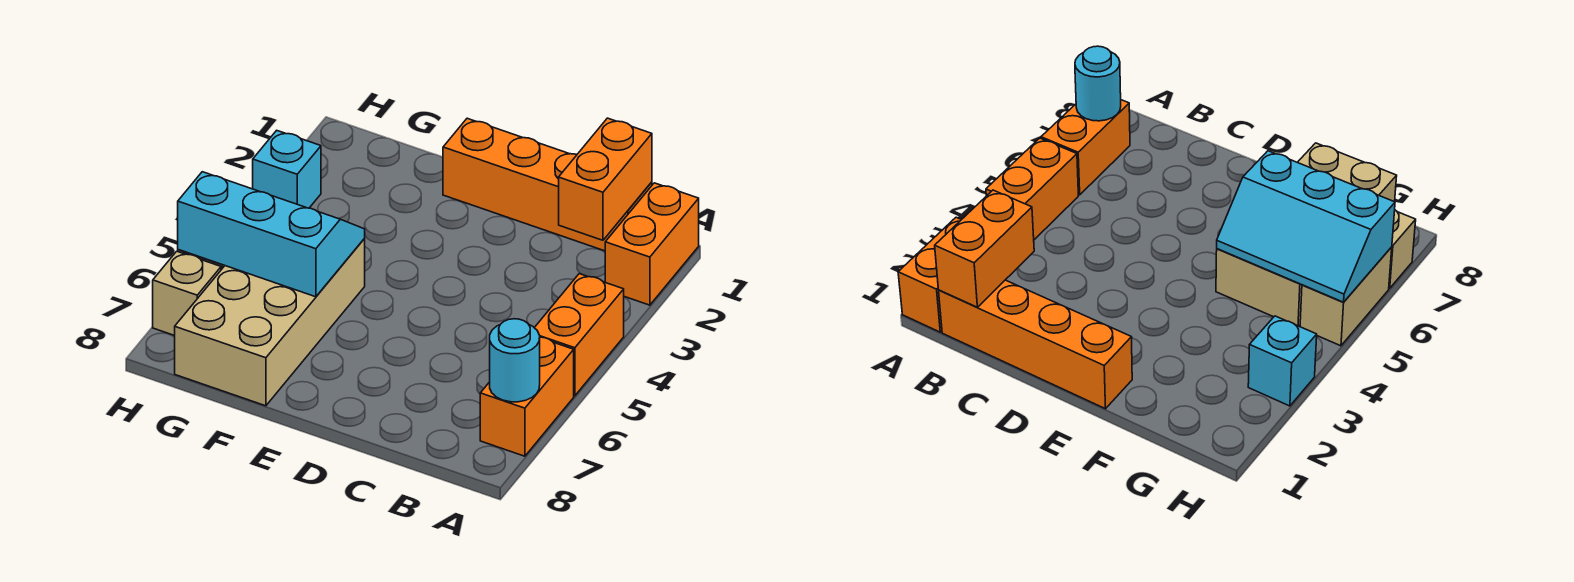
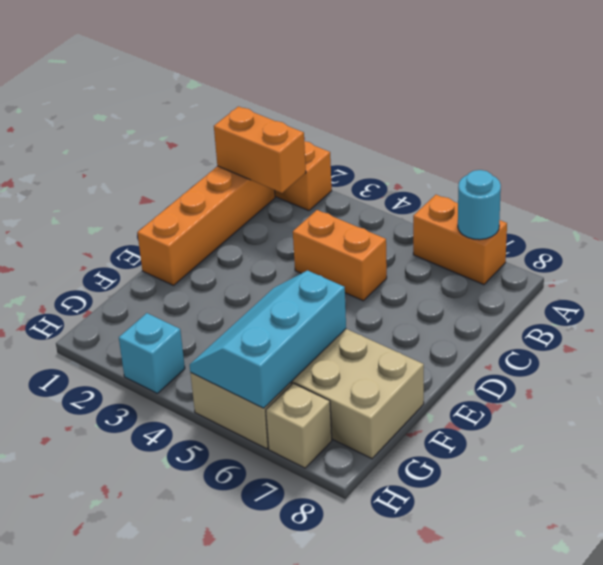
orange brick A4:A5 level 1 -> orange brick C4:C5 level 1

